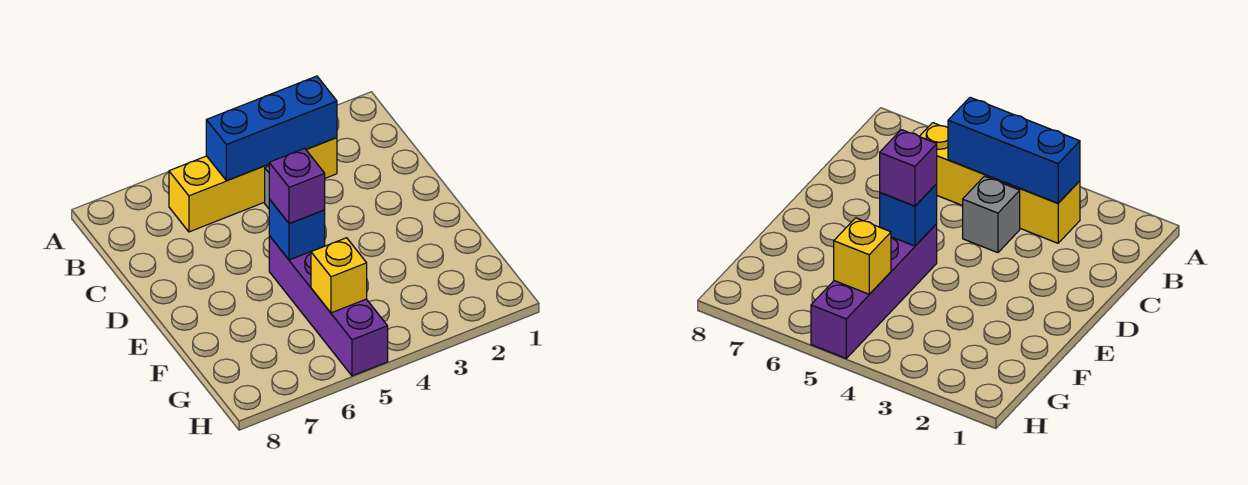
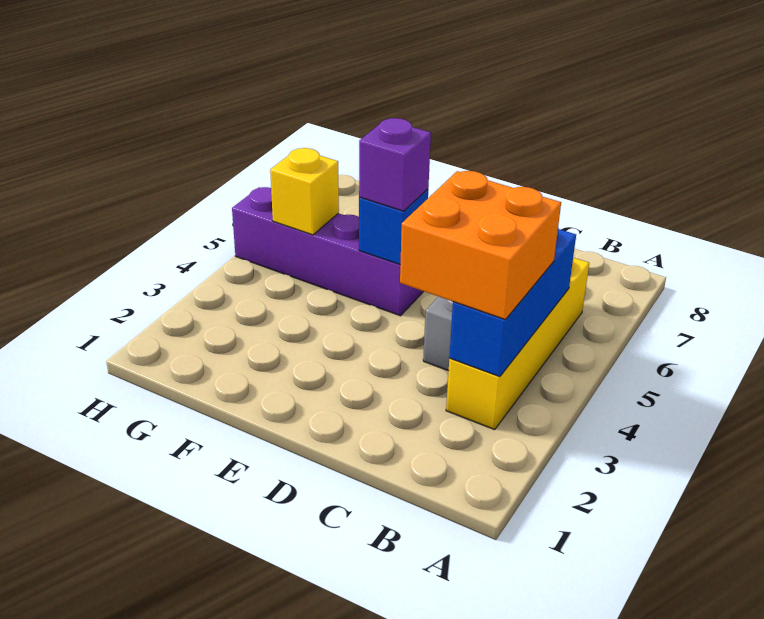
none -> orange brick B3:C4 level 3

